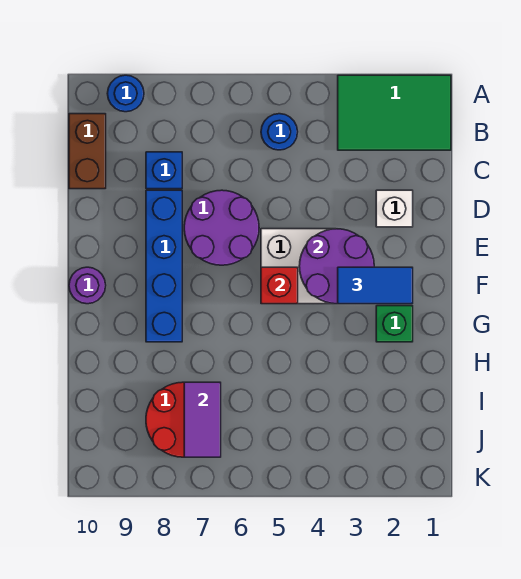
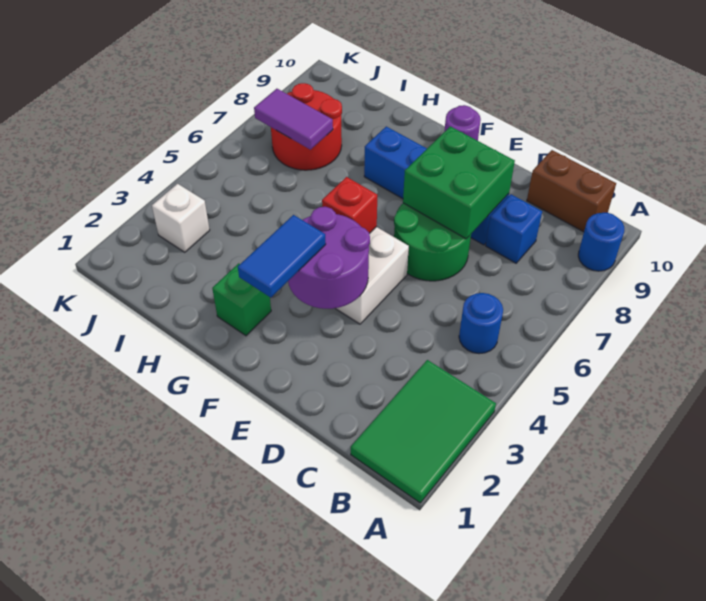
white brick D2 level 1 -> white brick J3 level 1
purple round brick D6:E7 level 1 -> green round brick D6:E7 level 1
none -> green brick D7:E8 level 2

